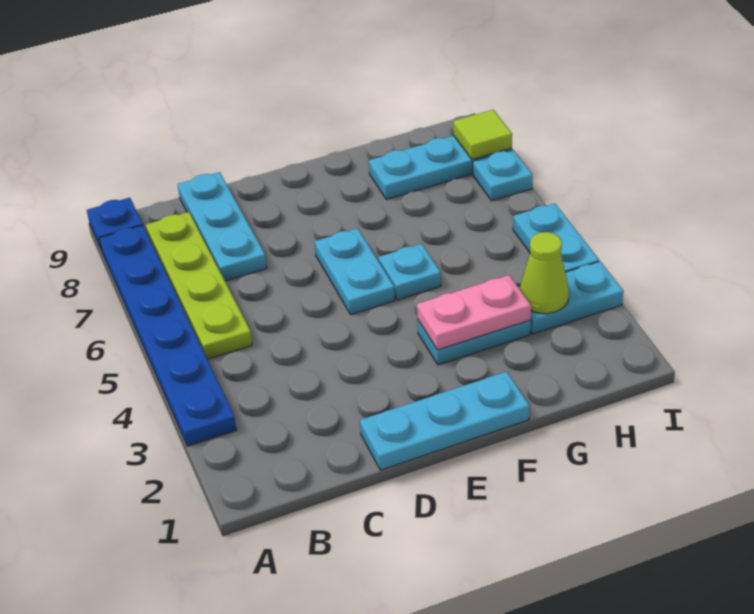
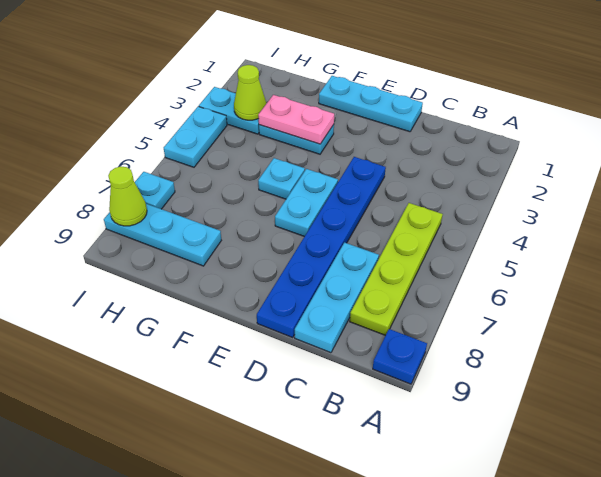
blue plate A3:A8 level 1 -> blue plate D4:D9 level 1
lime tile I8 level 2 -> lime cone I8 level 2

